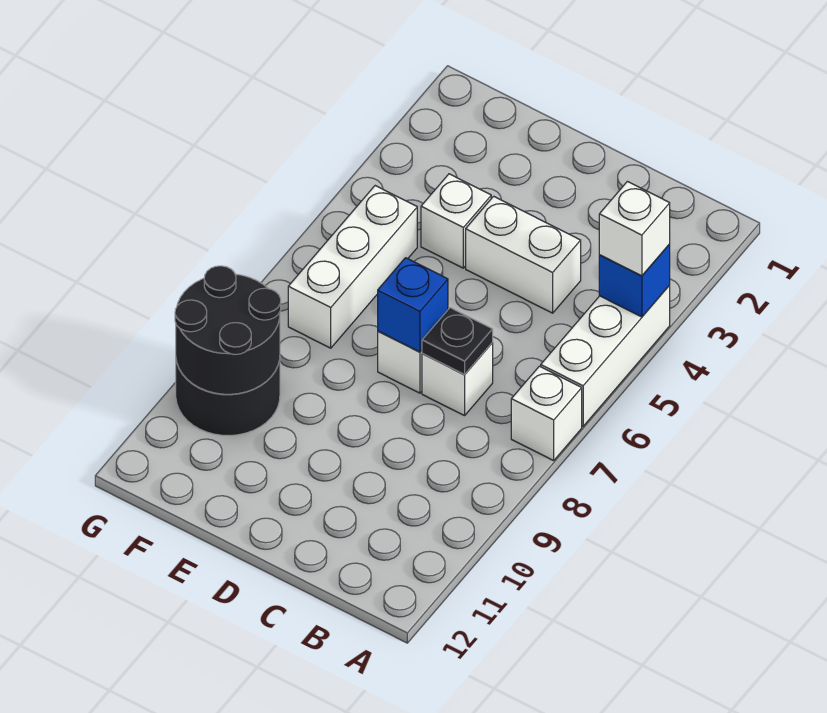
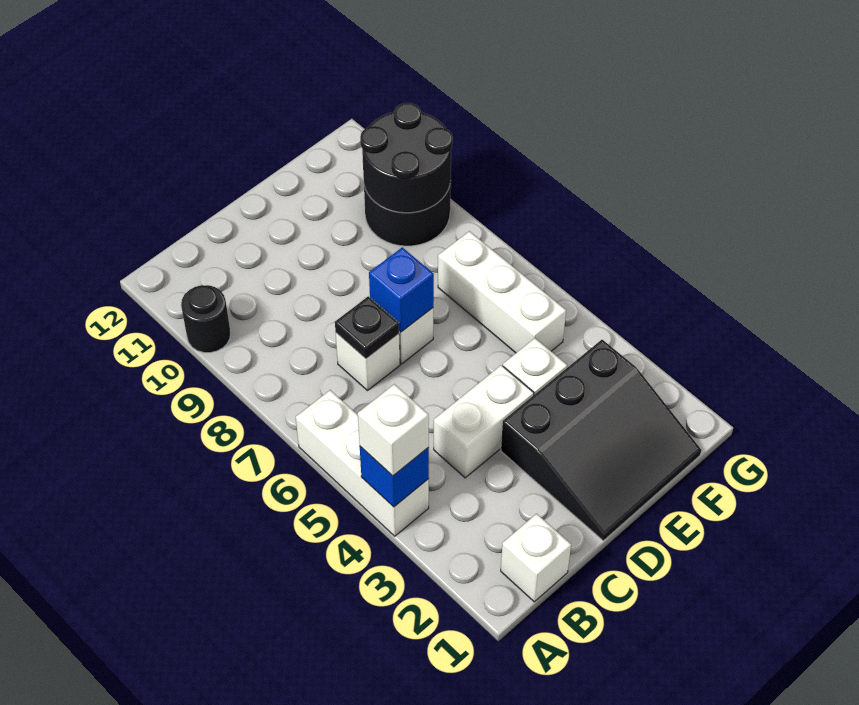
white brick A7 level 1 -> white brick B1 level 1
none -> black round brick A10 level 1
none -> black slope D1:F3 level 1 top 3

